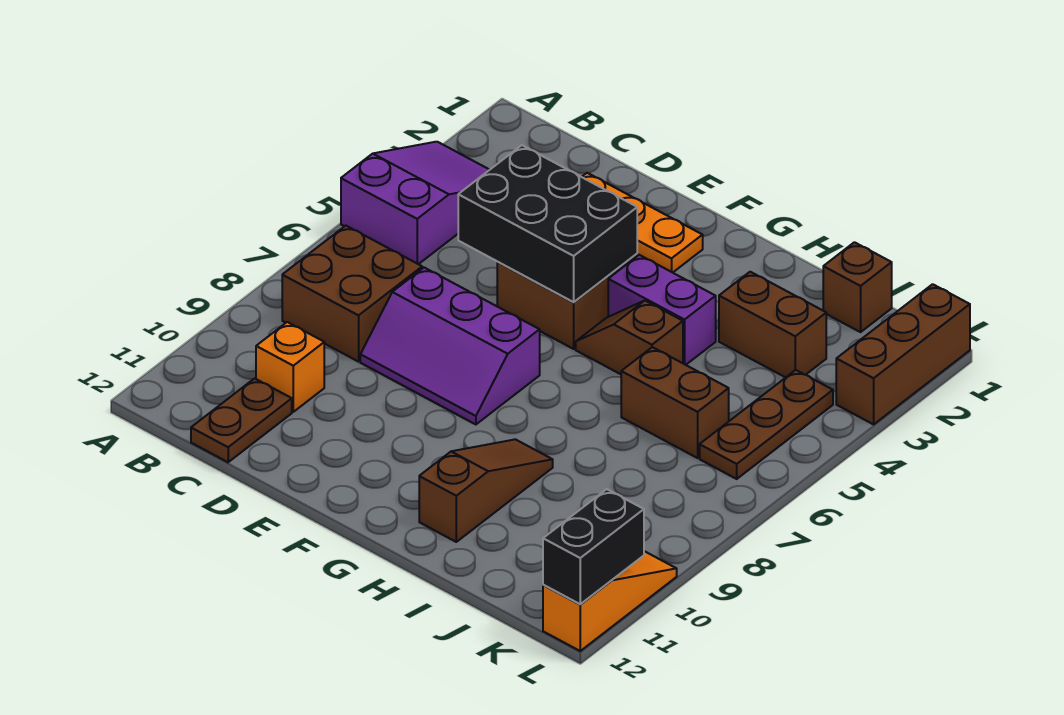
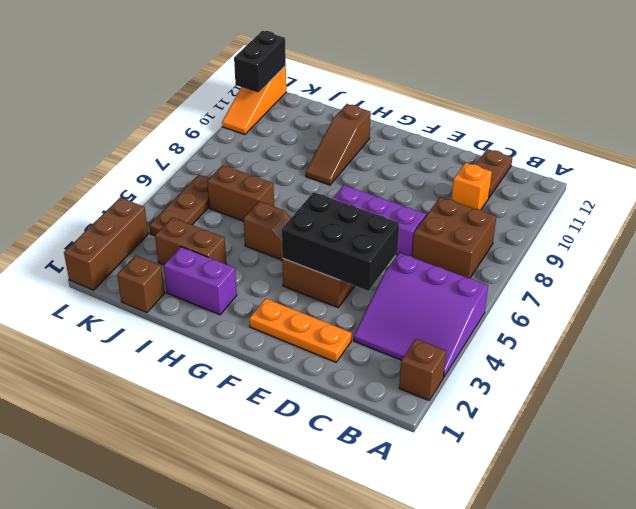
none -> brown brick A2 level 1
purple slope A3:B5 level 1 top 5 -> purple slope A3:C5 level 1 top 5
purple brick G4:H4 level 1 -> purple brick H2:I2 level 1

